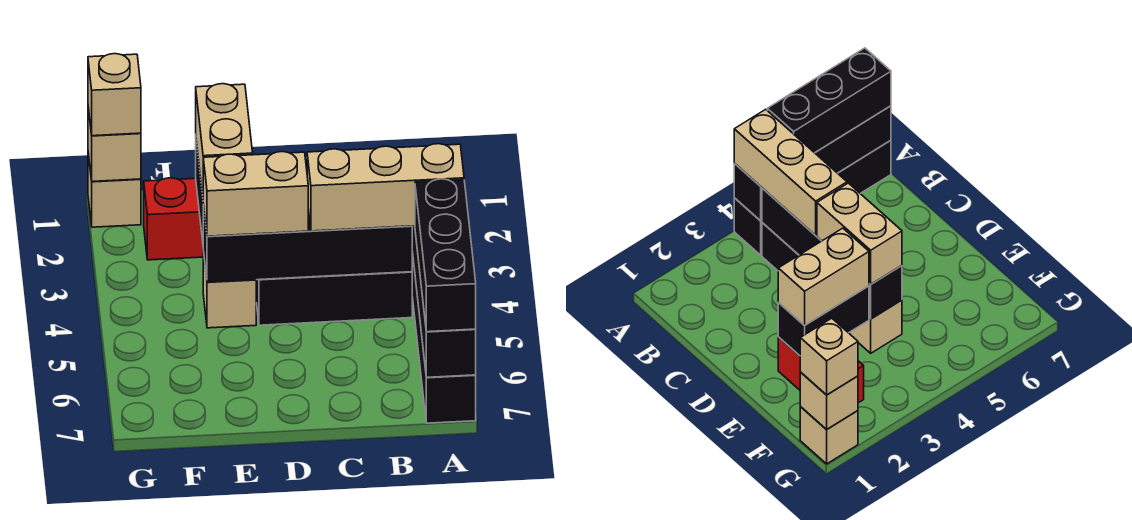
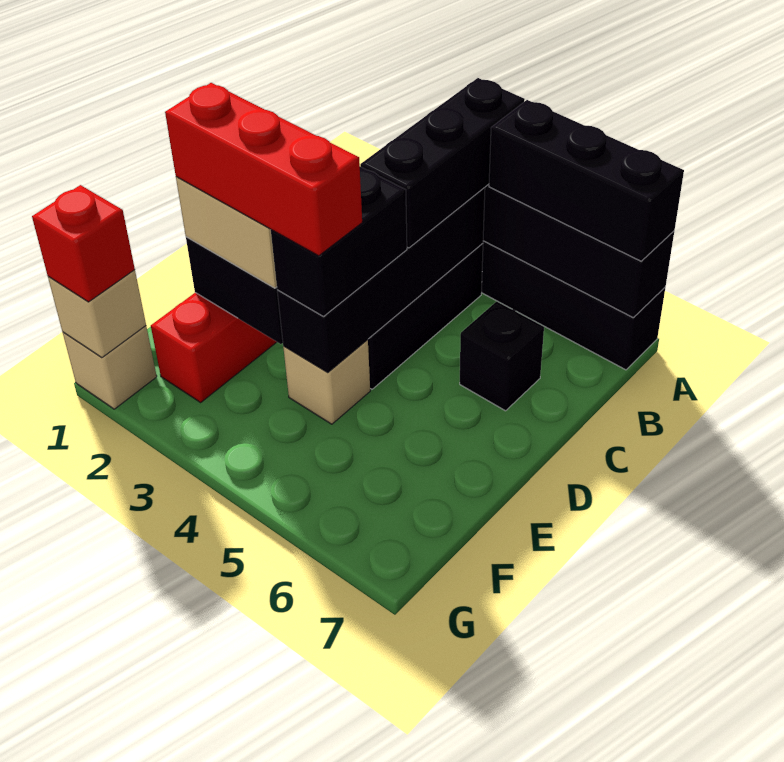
tan brick A4:C4 level 3 -> black brick A4:C4 level 3
none -> black brick C6 level 1
tan brick D4:E4 level 3 -> black brick D4:E4 level 3
none -> red brick E2:E4 level 4
tan brick G1 level 3 -> red brick G1 level 3

